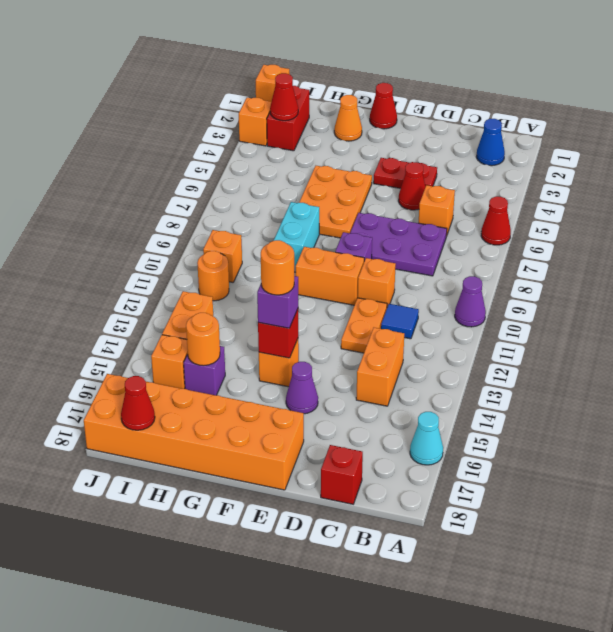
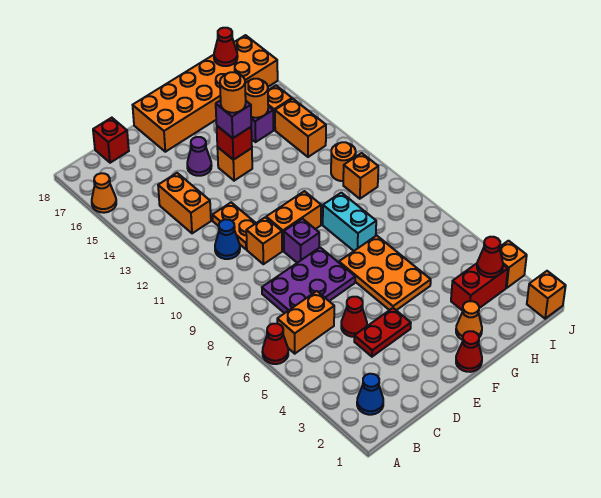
purple cone A10 level 1 -> none
cyan cone A16 level 1 -> orange cone A16 level 1
orange brick C6 level 1 -> orange brick B6:C6 level 1
blue tile C11 level 1 -> blue cone C11 level 1
red brick I2:I3 level 1 -> red brick H3:I3 level 1

